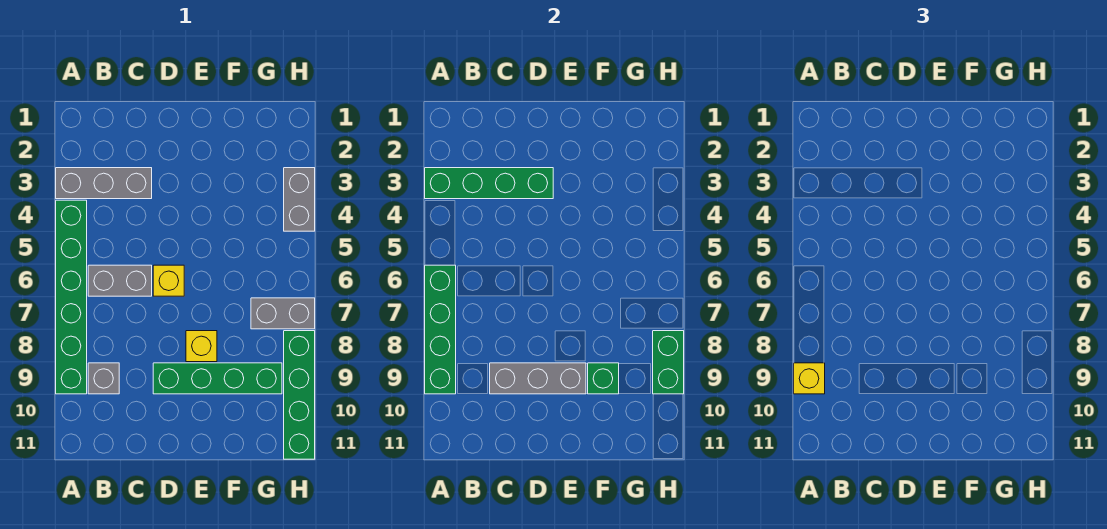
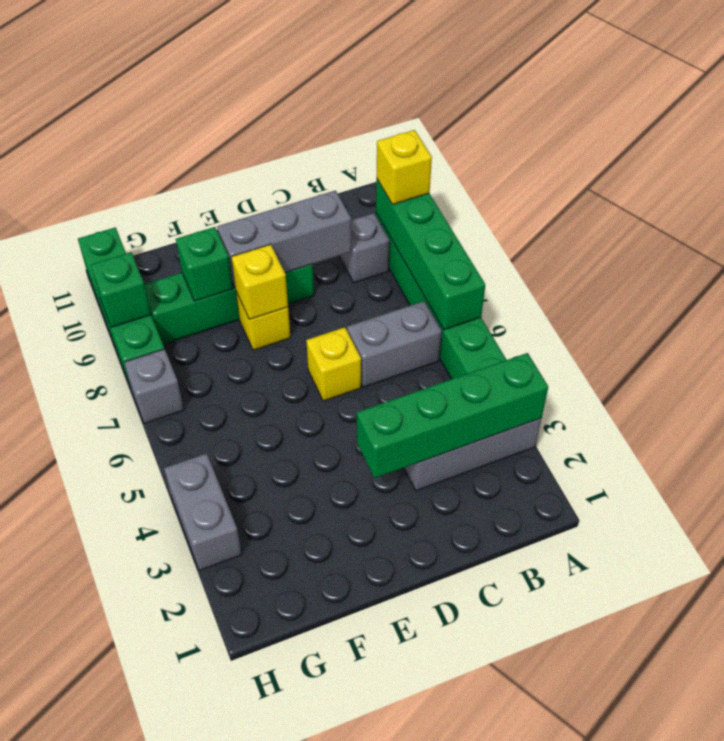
none -> yellow brick E8 level 2
grey brick G7:H7 level 1 -> grey brick H7 level 1
green brick H8:H9 level 2 -> green brick H9 level 2

